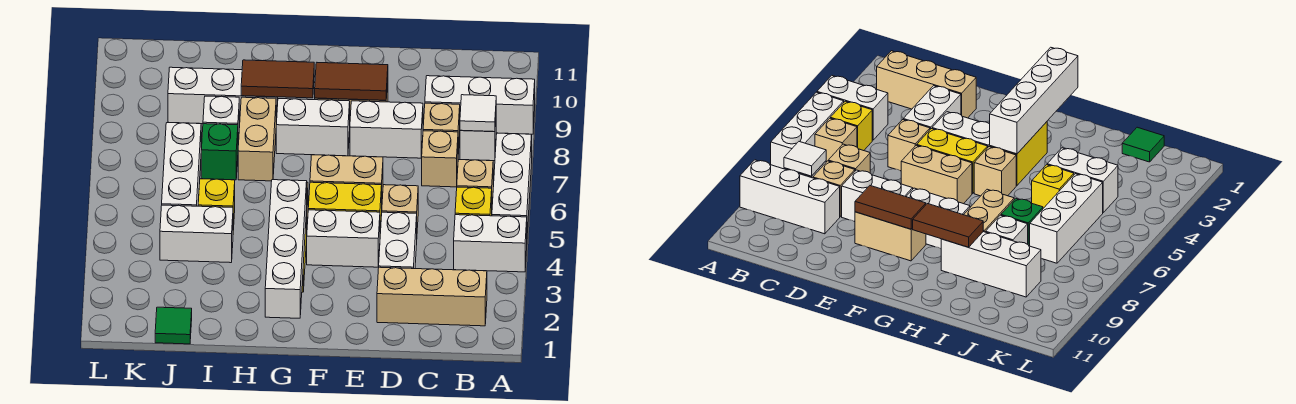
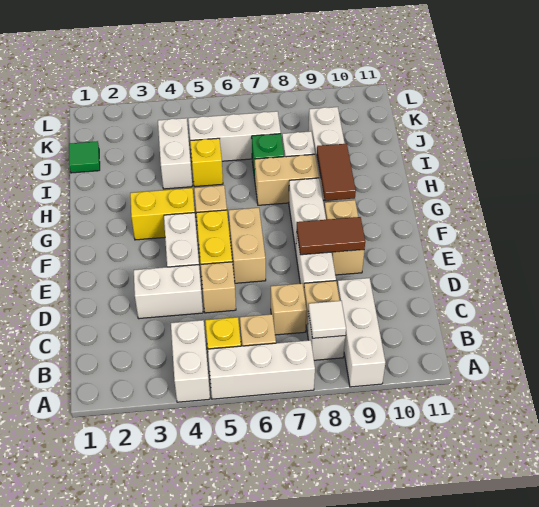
tan brick B2:D2 level 1 -> none
brown tile E9:F9 level 2 -> brown tile E8:E9 level 2
white brick G1:G4 level 2 -> none

